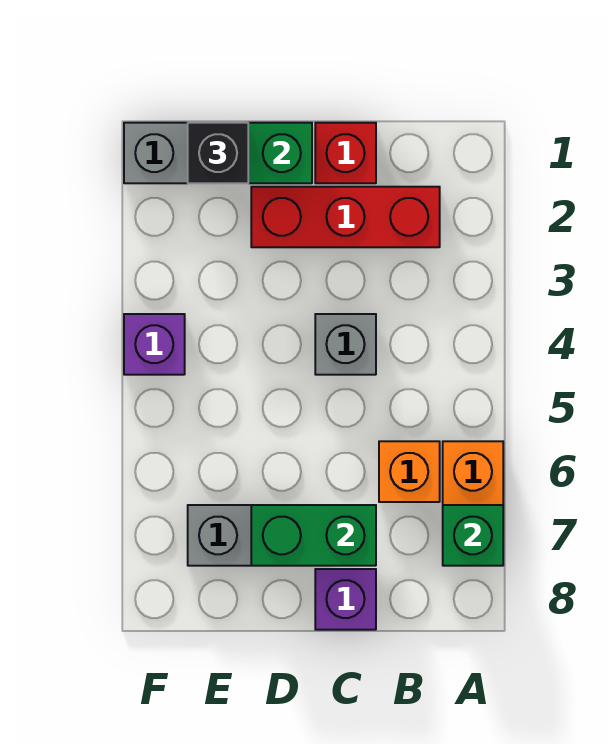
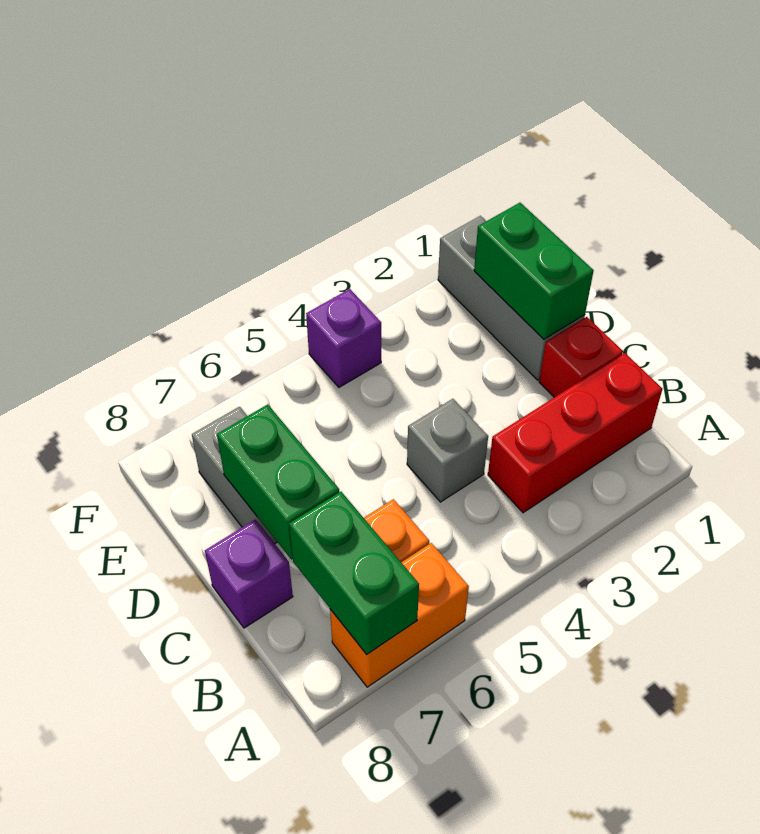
green brick A7 level 2 -> green brick A7:B7 level 2
red brick B2:D2 level 1 -> red brick B1:B3 level 1
black brick E1 level 3 -> none

